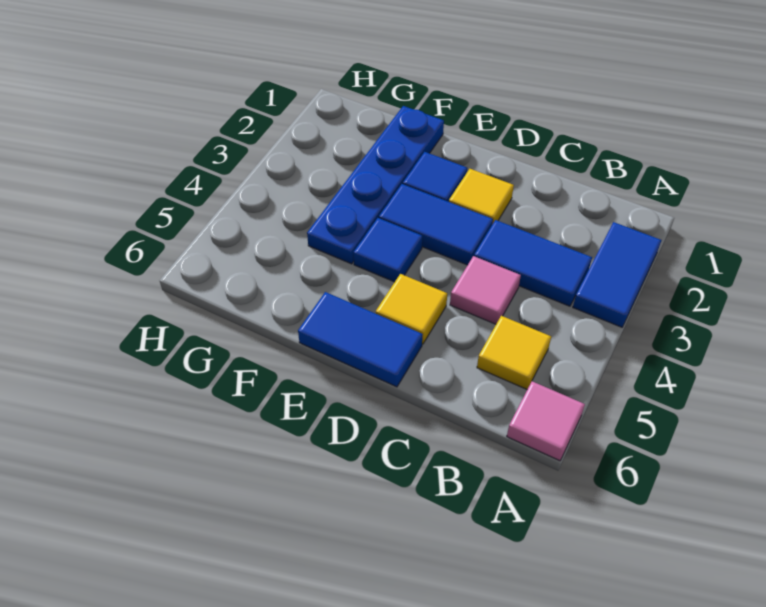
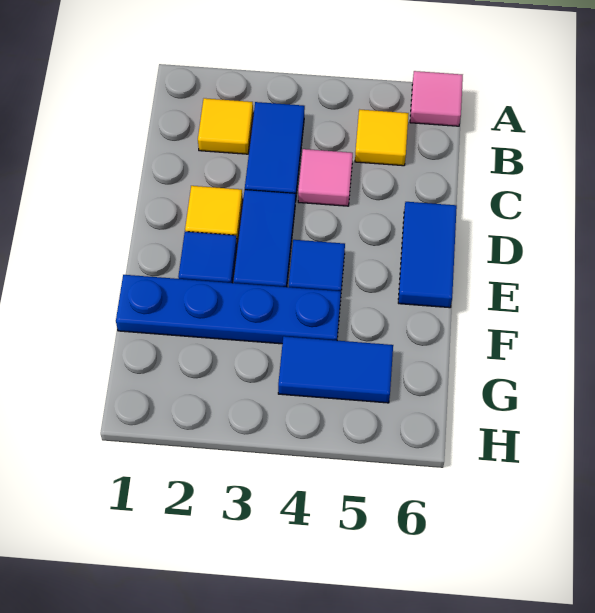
blue tile A2:A3 level 1 -> blue tile G4:G5 level 1
yellow tile D5 level 1 -> yellow tile B2 level 1

